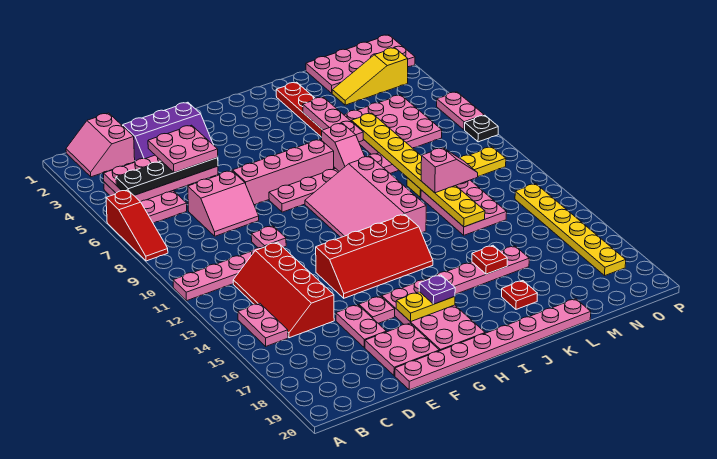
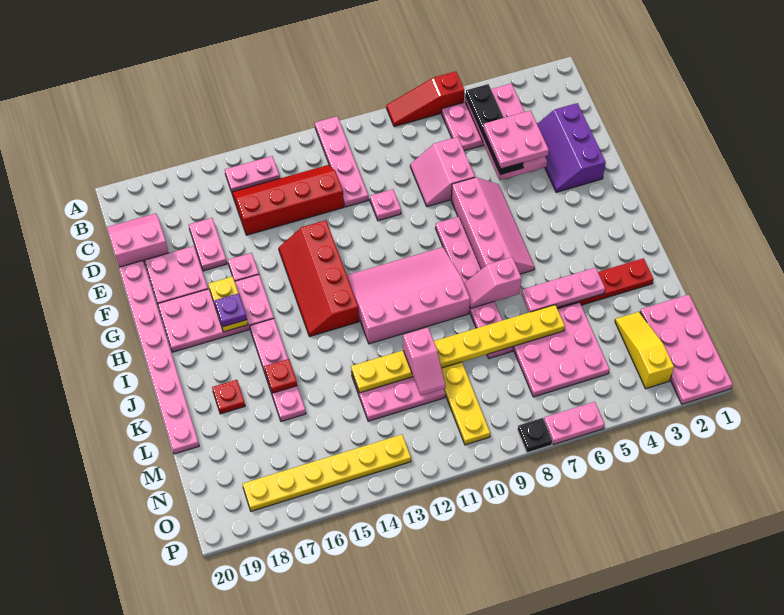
pink slope B1:C2 level 1 top C -> pink slope C19:D20 level 1 top D
pink plate E16:E17 level 1 -> pink plate D17:E17 level 1

